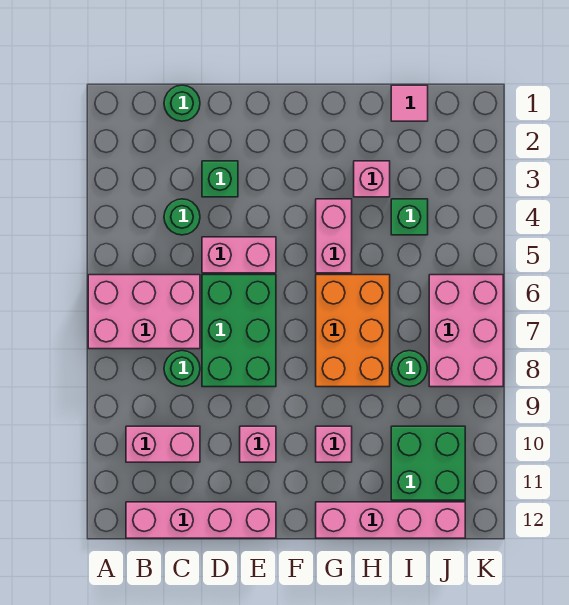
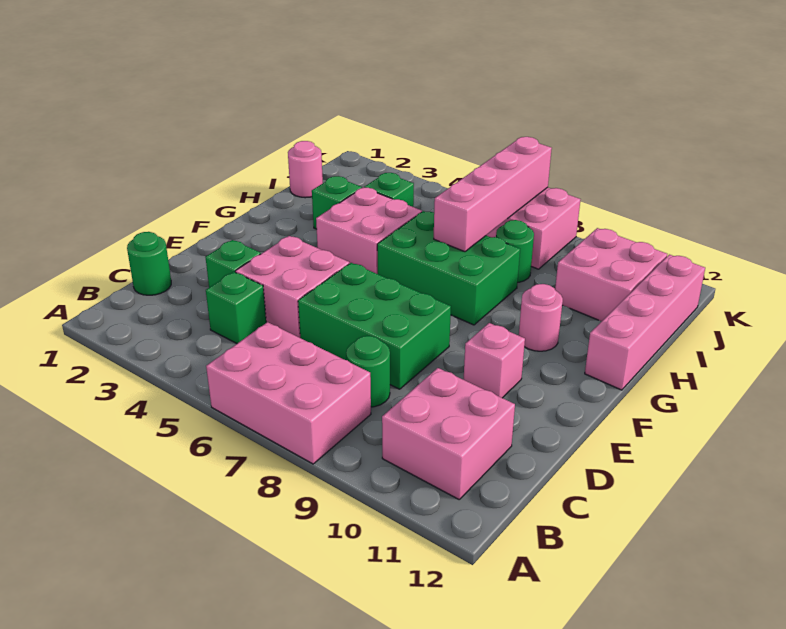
pink brick A6:C7 level 1 -> pink brick A6:B8 level 1
pink brick B10:C10 level 1 -> pink brick B10:C11 level 1
pink brick B12:E12 level 1 -> pink brick H7:K7 level 2
green round brick C4 level 1 -> green brick C4 level 1
pink brick D5:E5 level 1 -> pink brick D4:E5 level 1
pink brick G4:G5 level 1 -> pink brick G4:H5 level 1
orange brick G6:H8 level 1 -> green brick G6:H8 level 1
pink brick G10 level 1 -> pink round brick G10 level 1
pink brick H3 level 1 -> green brick H3 level 1
pink tile I1 level 1 -> pink round brick I1 level 1
green brick I10:J11 level 1 -> pink brick I10:J11 level 1

